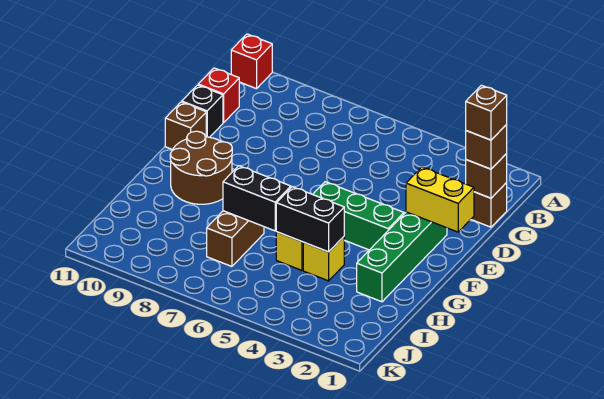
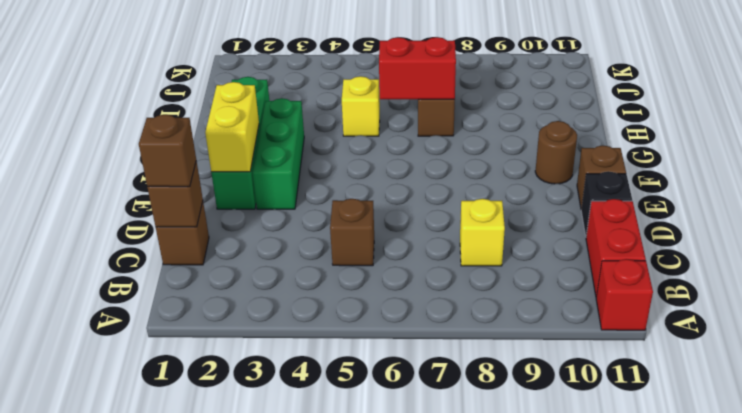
brown brick C1 level 4 -> brown brick C5 level 1
red brick C11 level 1 -> red brick B11:C11 level 1
yellow brick E1:E2 level 2 -> yellow brick E2:F2 level 2
green brick F3:F5 level 1 -> green brick E3:G3 level 1
brown round brick F9:G10 level 1 -> brown round brick F10 level 1
yellow brick H4 level 1 -> yellow brick C8 level 1
black brick H4:H5 level 2 -> none
black brick H6:H7 level 2 -> red brick H6:H7 level 2

